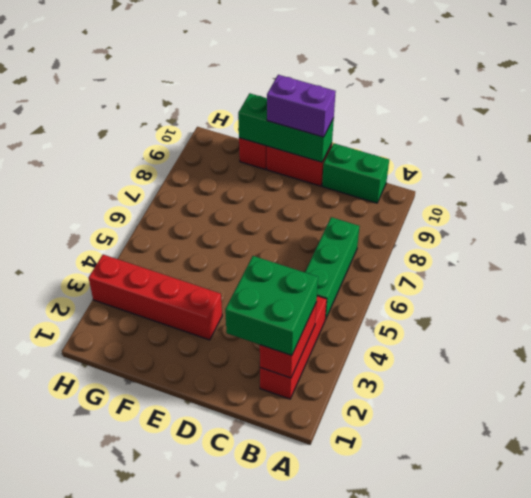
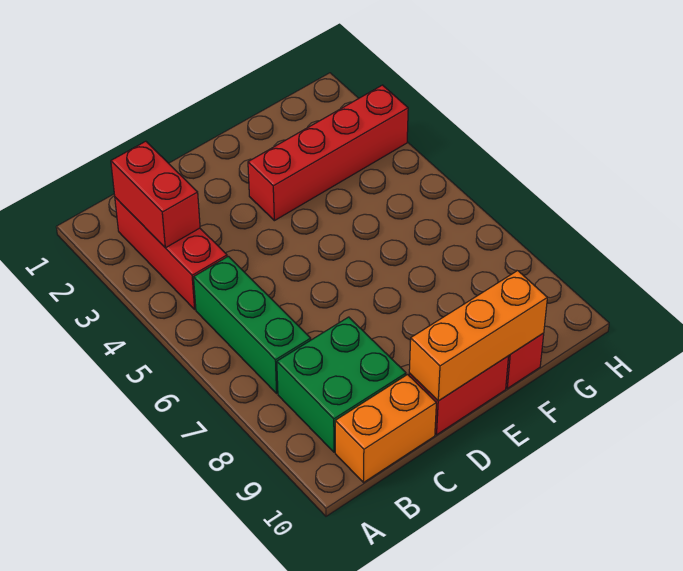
green brick B2:C3 level 3 -> green brick B8:C9 level 1
green brick B10:C10 level 1 -> orange brick B10:C10 level 1
green brick D10:F10 level 2 -> orange brick D10:F10 level 2
purple brick D10:E10 level 3 -> none

